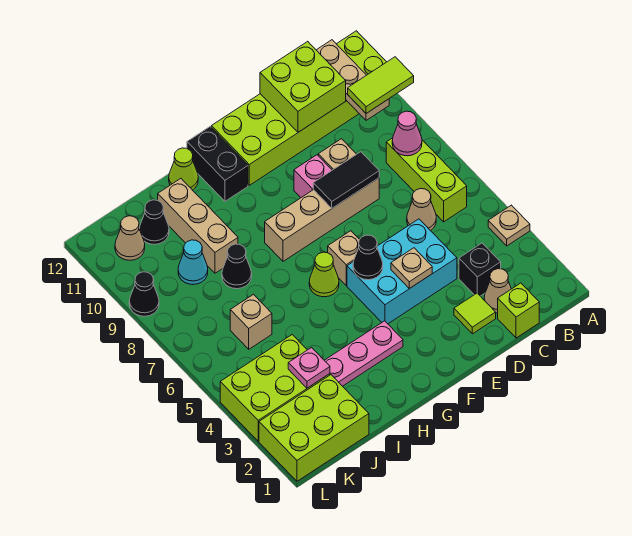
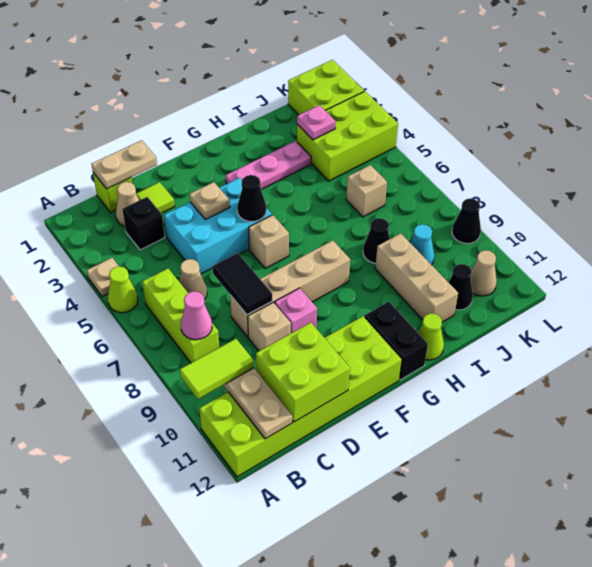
none -> tan plate C1:D1 level 2
black tile D8:E8 level 2 -> black tile D7:D8 level 2
lime cone G6 level 1 -> lime cone A5 level 1
lime brick J1:L2 level 1 -> lime brick K1:L2 level 1

